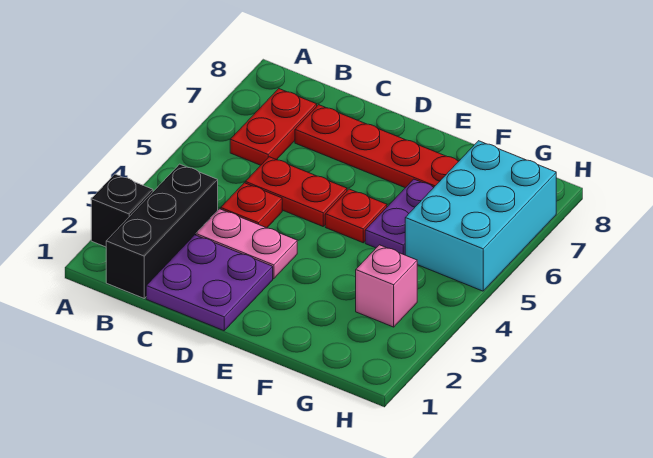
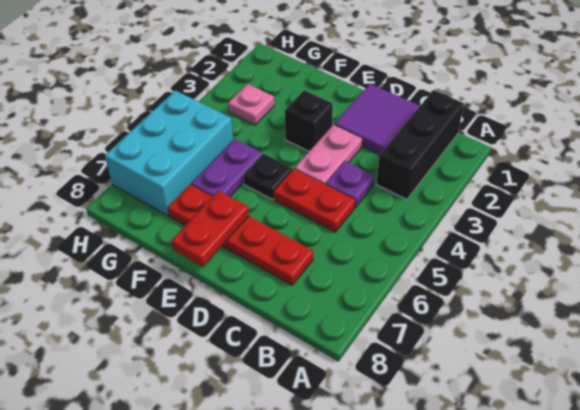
black brick A2 level 1 -> black brick E3 level 1
red plate B6:B7 level 1 -> red plate E7:E8 level 2
purple plate C1:D2 level 1 -> purple tile C1:D2 level 1
pink plate C3:D3 level 1 -> pink plate D3:D4 level 1
red plate C4 level 1 -> purple plate C4 level 1
red plate E5 level 1 -> black plate E5 level 1
pink brick G3 level 1 -> pink plate G3 level 1

